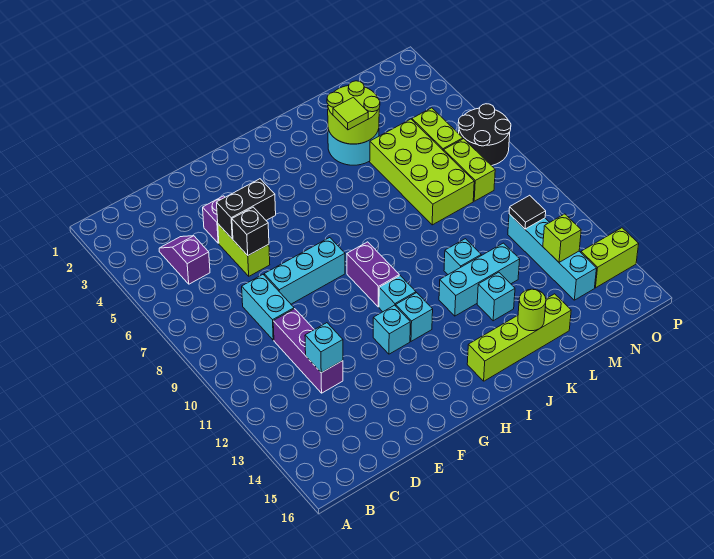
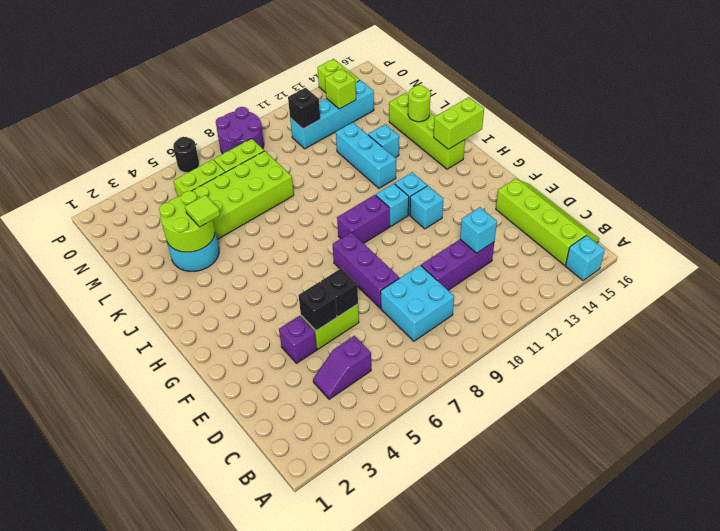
none -> lime slope B15:E16 level 1 top 15
cyan brick D8:D9 level 1 -> cyan brick C8:D9 level 1
black brick E5:F5 level 2 -> black brick E5 level 2
cyan brick E8:G8 level 1 -> purple brick E8:G8 level 1
none -> lime brick I15:I16 level 2
cyan brick K11 level 1 -> cyan brick A15 level 1
black tile N11 level 2 -> black brick N11 level 2
black round brick O6:P7 level 1 -> black round brick P6 level 1
none -> purple round brick O8:P9 level 1

